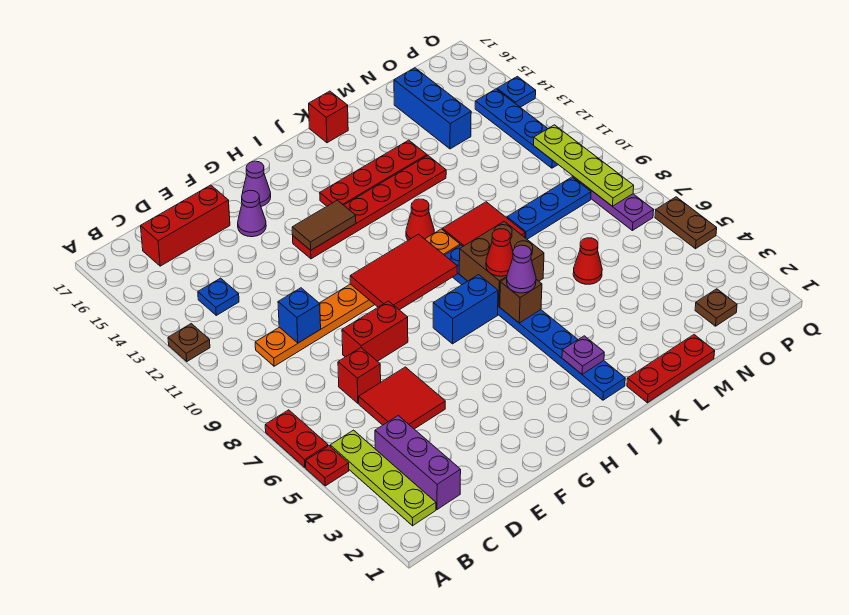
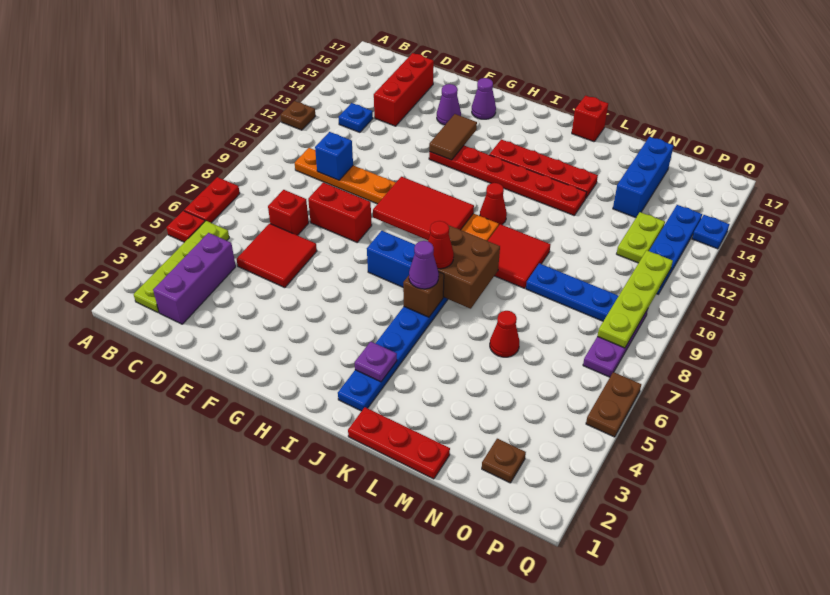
red brick C16:E16 level 1 -> red brick D14:D16 level 1
brown tile G13:H13 level 2 -> brown tile G13:G14 level 2
none -> lime plate O12:O13 level 1

